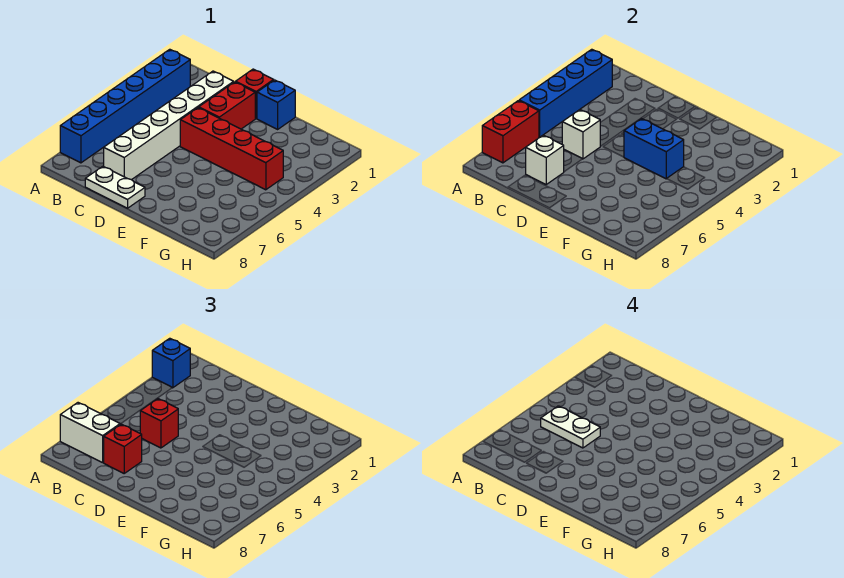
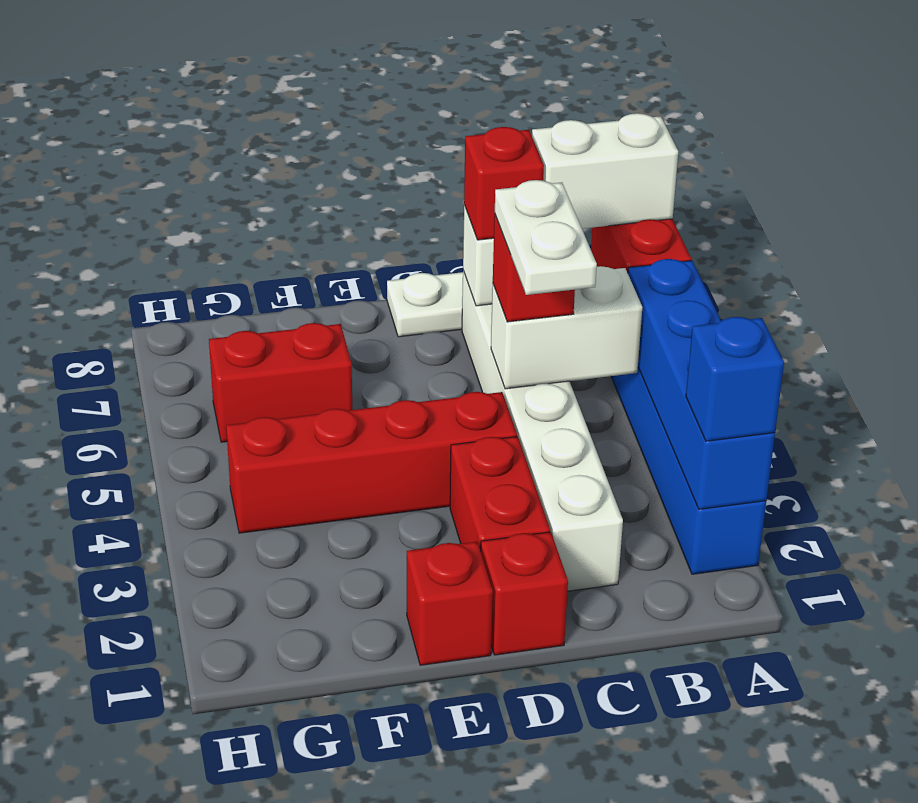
white plate B5:C5 level 4 -> white plate C4:C5 level 4
white brick C5 level 2 -> white brick B5:C5 level 2
blue brick E1 level 1 -> red brick E1 level 1
blue brick E4:F4 level 2 -> none
none -> red brick F6:G6 level 1

